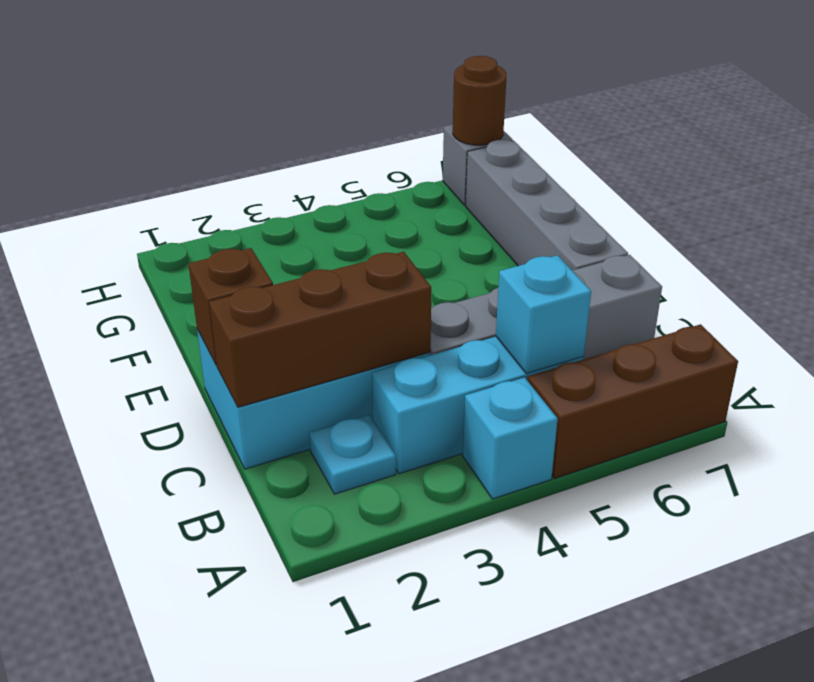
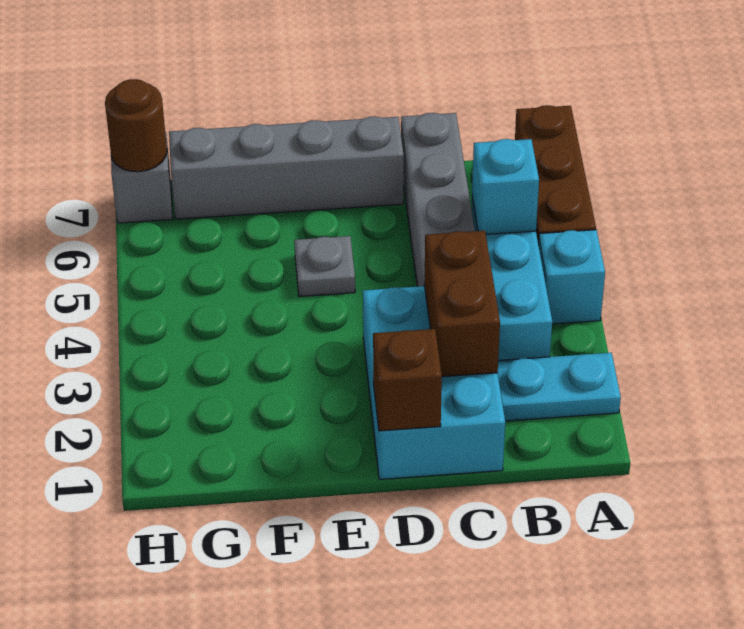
cyan plate B2 level 1 -> cyan plate A2:B2 level 1
brown brick C1:C3 level 2 -> brown brick C2:C3 level 2
none -> grey plate E5 level 1

